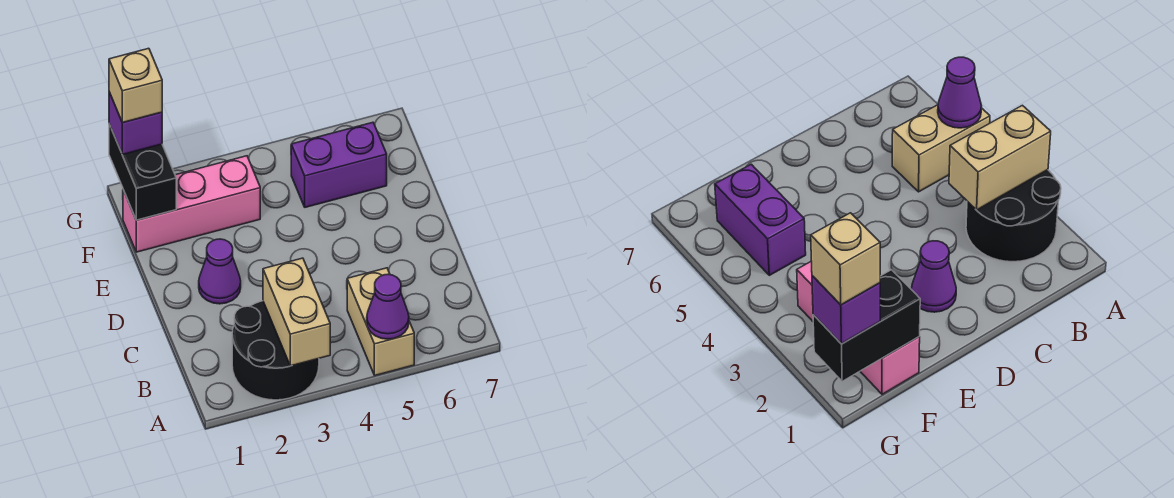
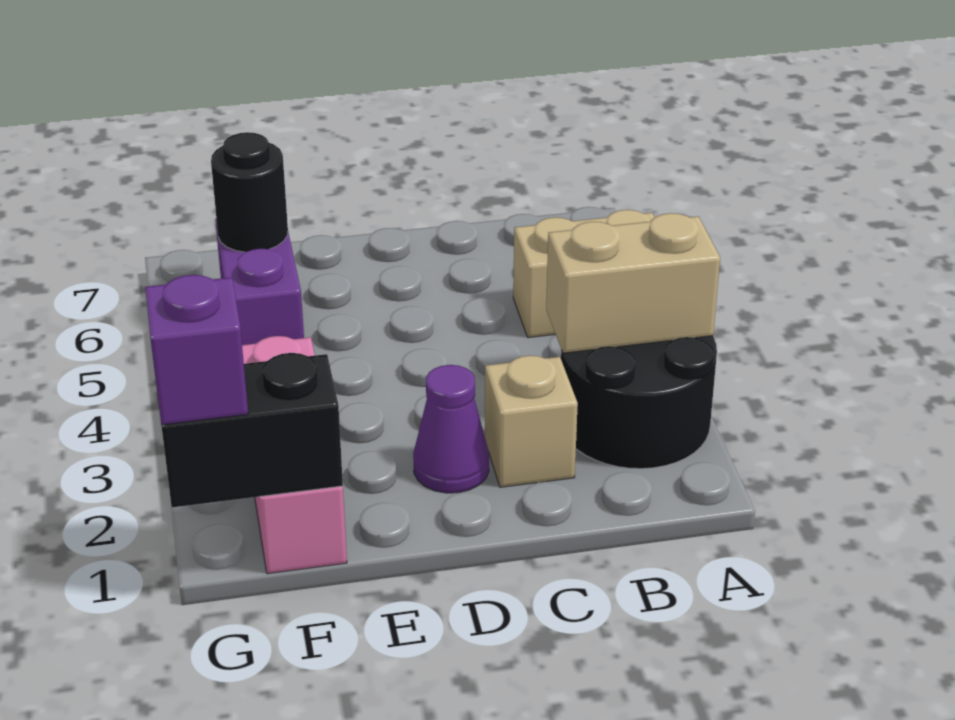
purple cone A5 level 2 -> none
none -> black round brick F6 level 2
tan brick G1 level 4 -> tan brick C2 level 1

